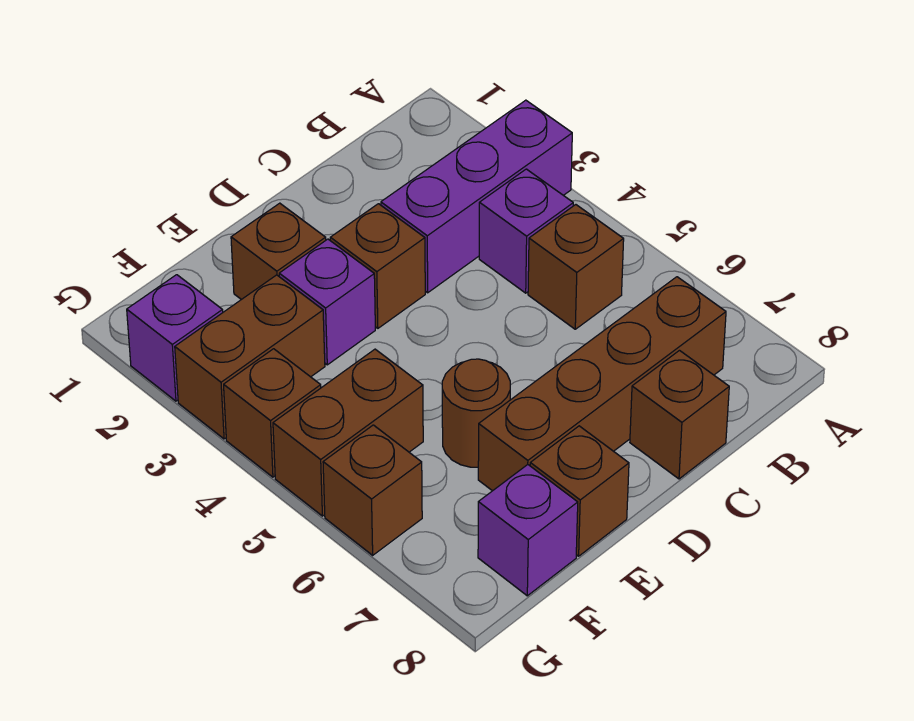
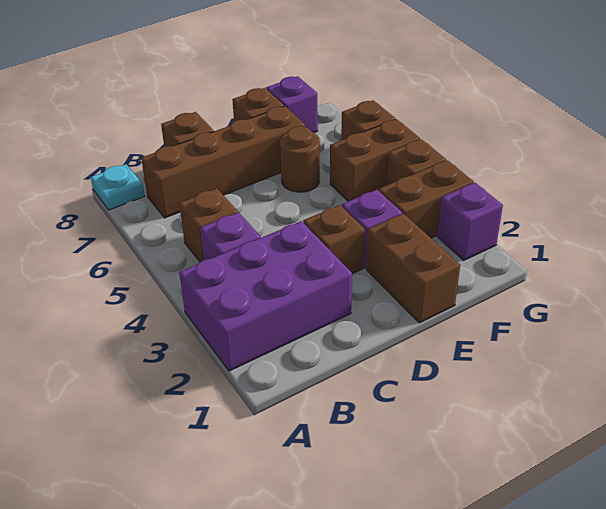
purple brick A3:C3 level 1 -> purple brick A2:C3 level 1
none -> cyan plate A8 level 1
brown brick E2 level 1 -> brown brick E1:E2 level 1

